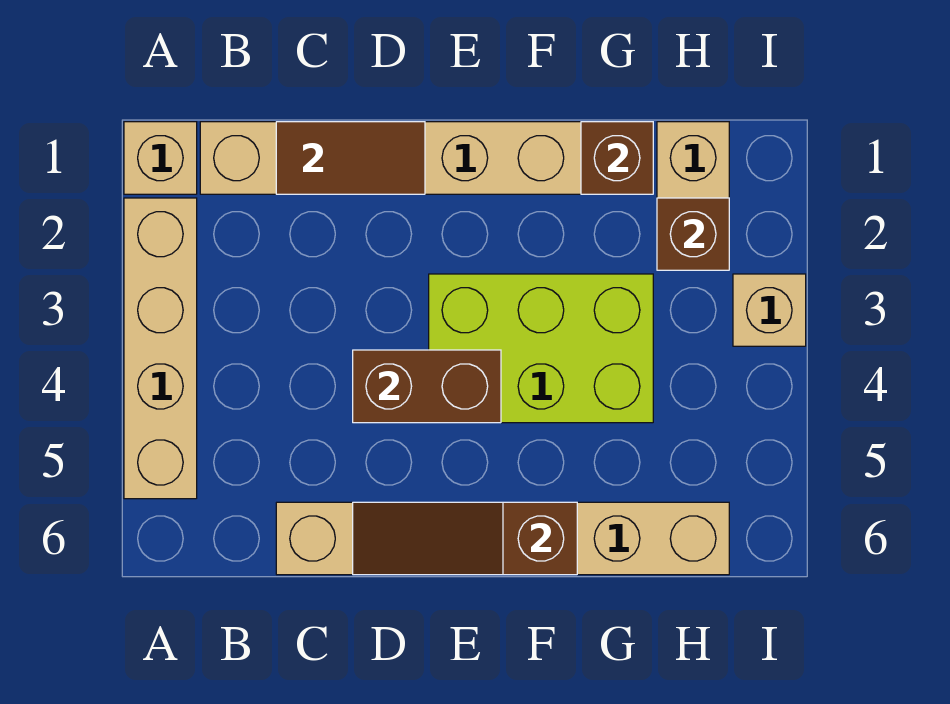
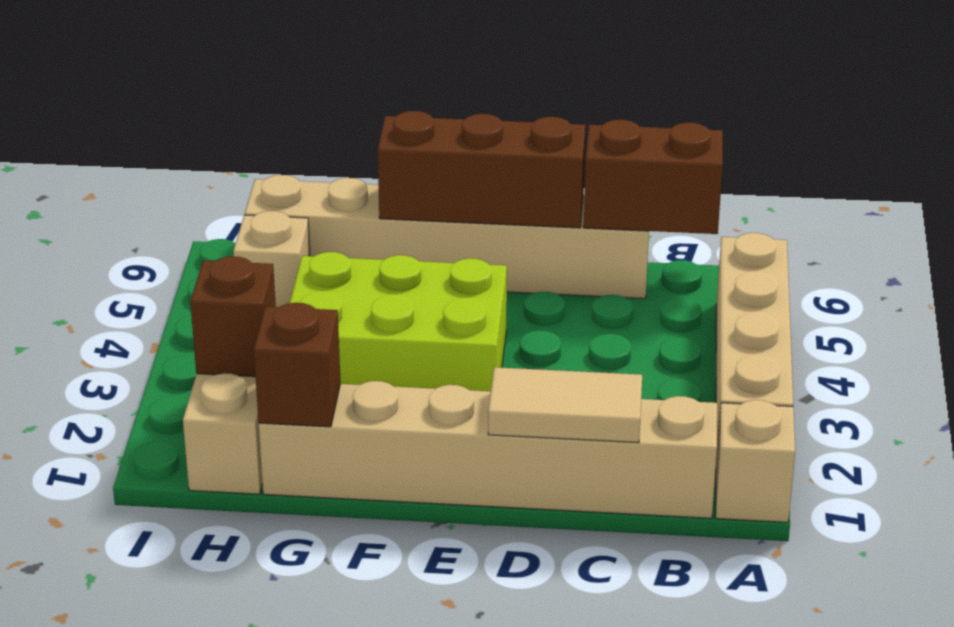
brown tile C1:D1 level 2 -> tan tile C1:D1 level 2
brown brick D4:E4 level 2 -> brown brick B6:C6 level 2
brown slope D6:F6 level 2 top F -> brown brick D6:F6 level 2
tan brick I3 level 1 -> tan brick H5 level 1

